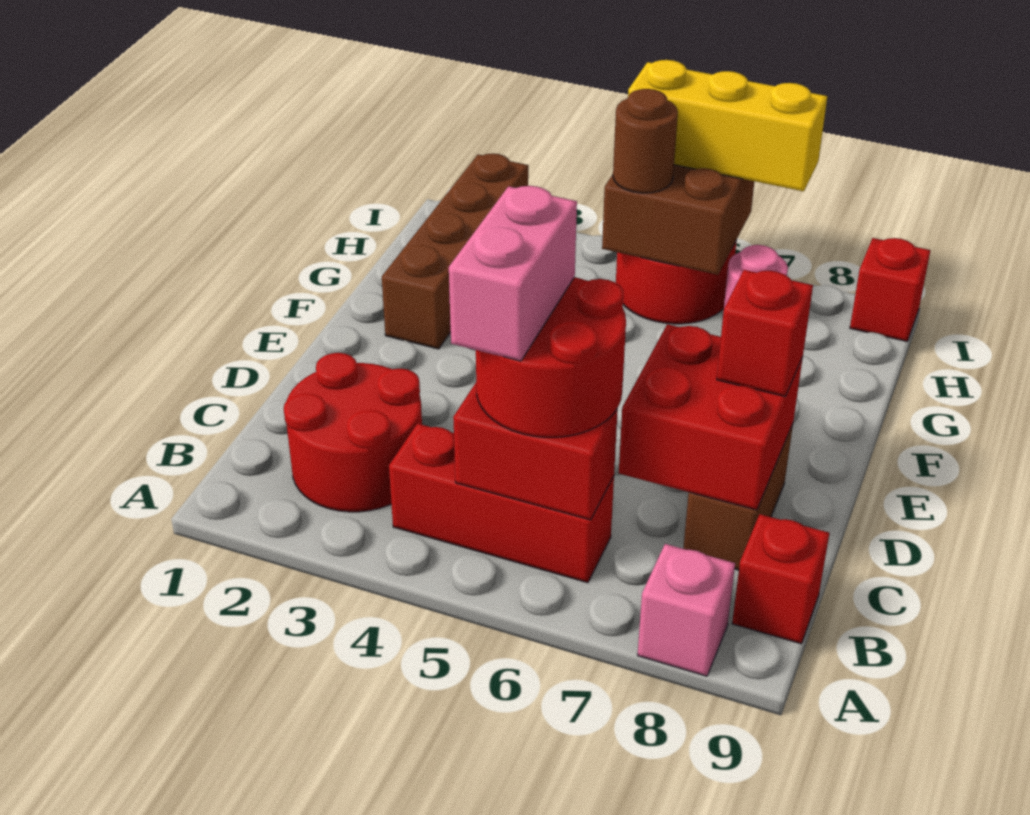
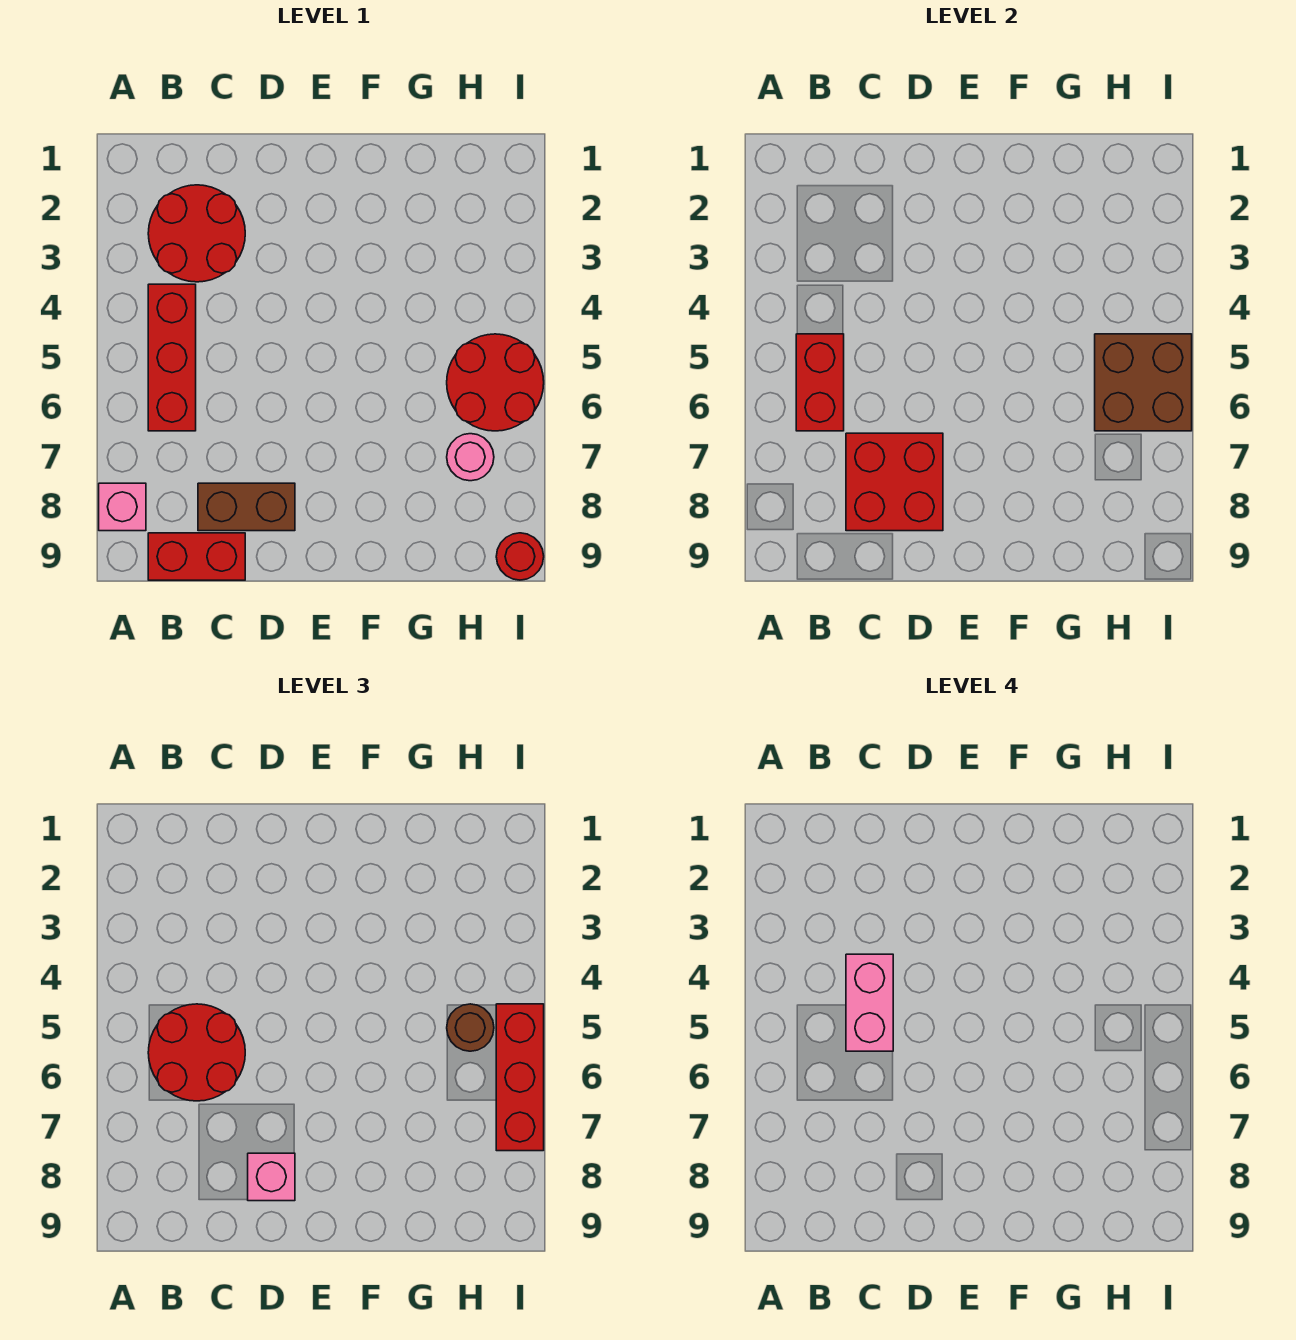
pink brick B5:C5 level 4 -> pink brick C4:C5 level 4
red brick B9 level 1 -> red brick B9:C9 level 1
red brick D8 level 3 -> pink brick D8 level 3
brown brick F2:I2 level 1 -> none
yellow brick I5:I7 level 3 -> red brick I5:I7 level 3
red brick I9 level 1 -> red round brick I9 level 1

